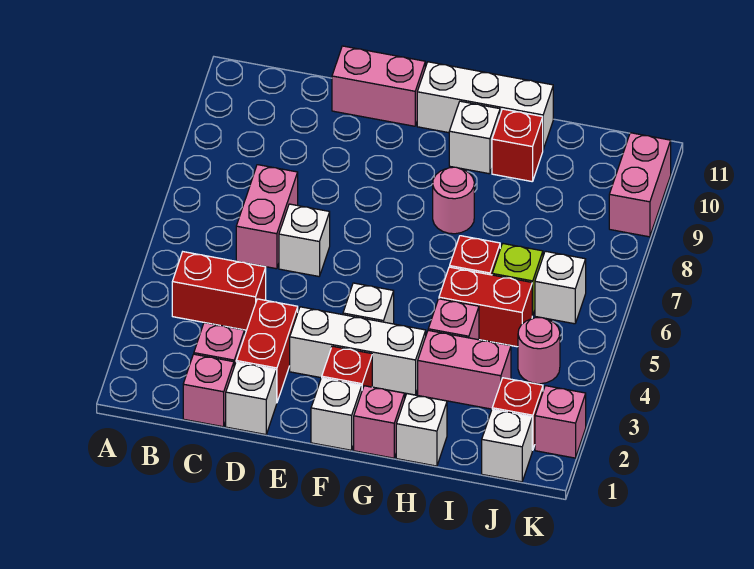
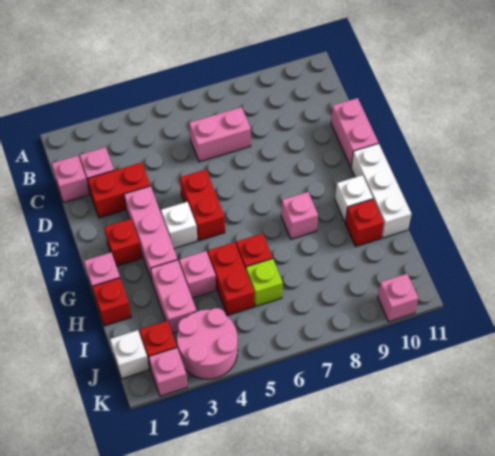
red brick B4:C4 level 1 -> red brick E5:F5 level 1
white brick D1 level 1 -> none
white brick D6 level 1 -> none
white brick E3:G3 level 1 -> pink brick E3:G3 level 1
white brick F1 level 1 -> none
pink round brick G8 level 1 -> pink brick G8 level 1
white brick H1 level 1 -> red brick H1 level 1
pink round brick J4 level 1 -> pink round brick J3:K4 level 1
white brick J6 level 1 -> none
pink brick K9:K10 level 1 -> pink brick K10 level 1

